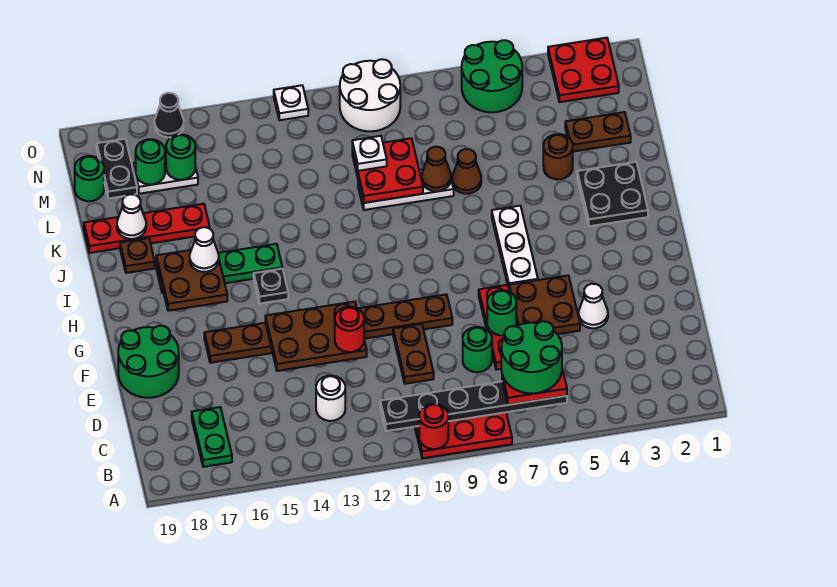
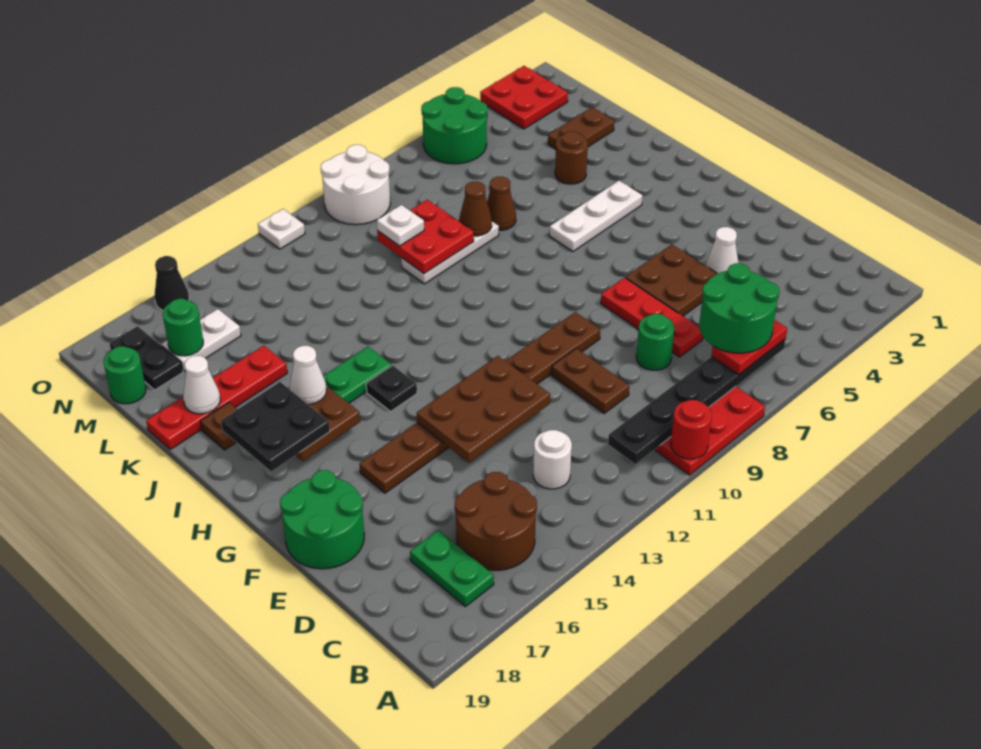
none -> brown round brick B15:C16 level 1
green round brick E7 level 2 -> none
red round brick E12 level 3 -> none
white plate G6:I6 level 1 -> white plate I4:I6 level 1
black plate I2:J3 level 1 -> black plate H17:I18 level 3
green round brick M16 level 2 -> none

